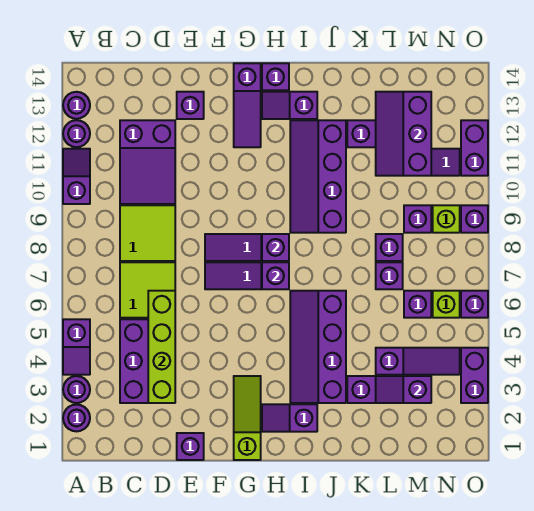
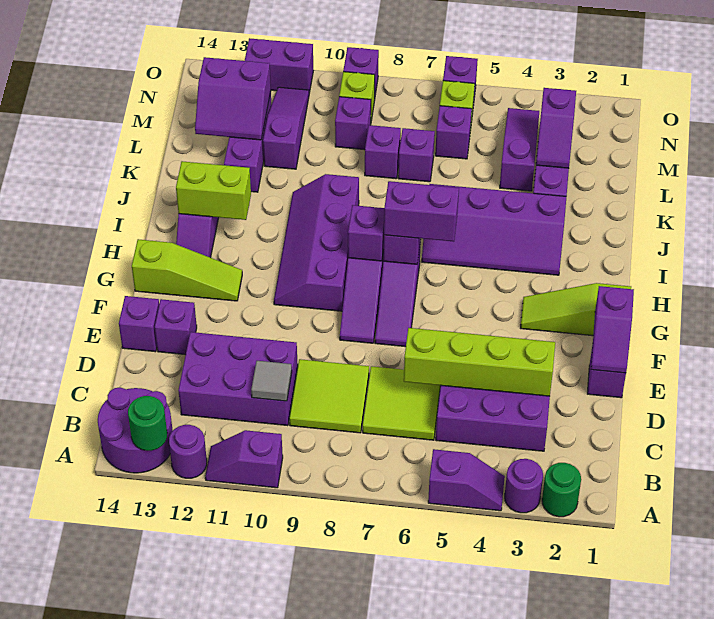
purple round brick A2 level 1 -> green round brick A2 level 1
purple round brick A13 level 1 -> purple round brick A13:B14 level 1
none -> green round brick A13 level 2
purple slope C10:D12 level 1 top 12 -> purple brick C10:D12 level 1
none -> grey tile C10 level 2
purple slope G12:G14 level 1 top 14 -> lime slope G12:G14 level 1 top 14
purple slope H2:I2 level 1 top I -> purple slope E1:F1 level 2 top F
purple brick H14 level 1 -> purple brick E14 level 1
purple slope I9:J12 level 1 top J -> purple slope G9:J10 level 1 top 9
none -> lime brick I12:I13 level 2
purple slope L11:M13 level 2 top M -> purple slope L12:M13 level 2 top M
purple brick O3:O4 level 1 -> purple brick H6:H7 level 3

